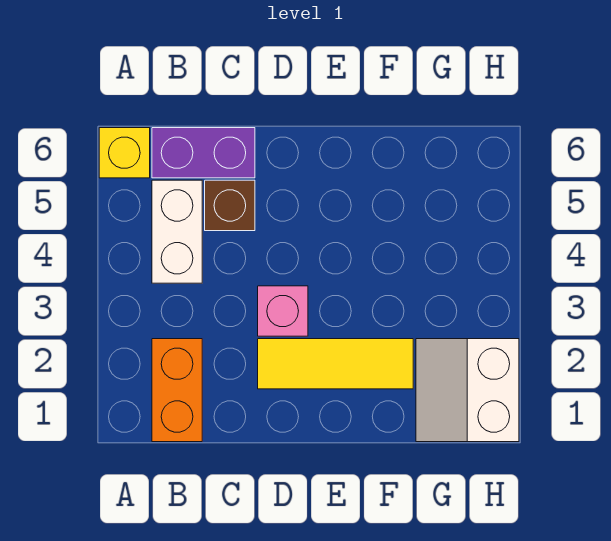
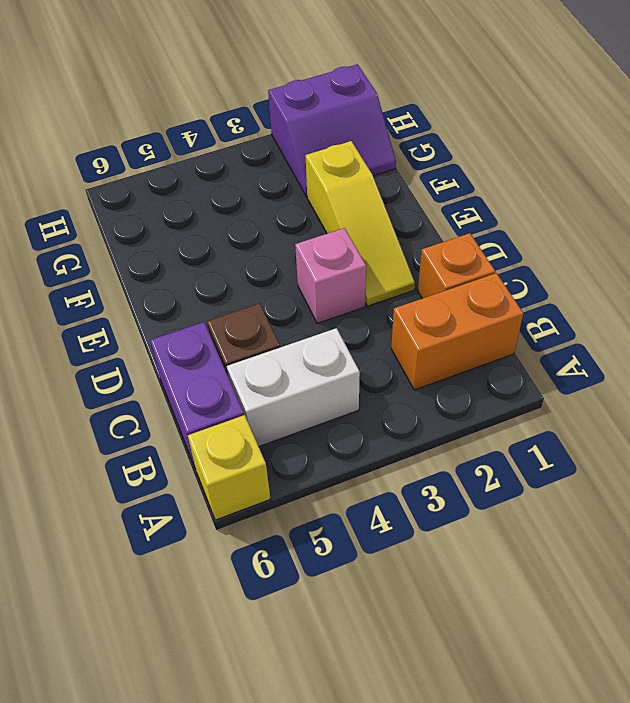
none -> orange brick C1 level 1
yellow tile D2:F2 level 1 -> yellow slope D2:F2 level 1 top F
white slope G1:H2 level 1 top H -> purple slope G1:H2 level 1 top H

